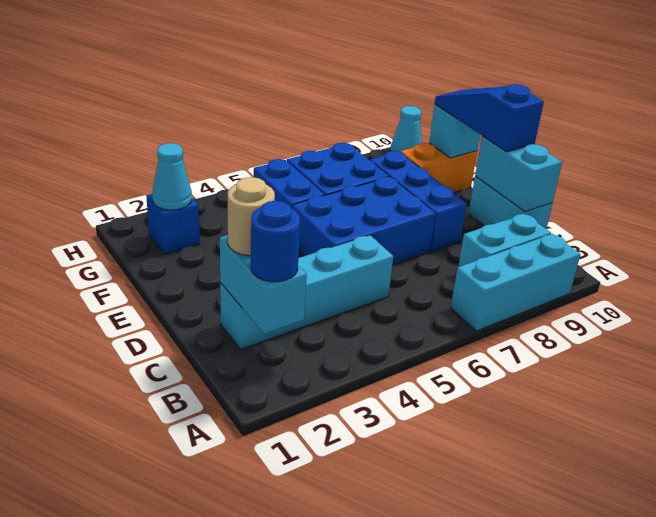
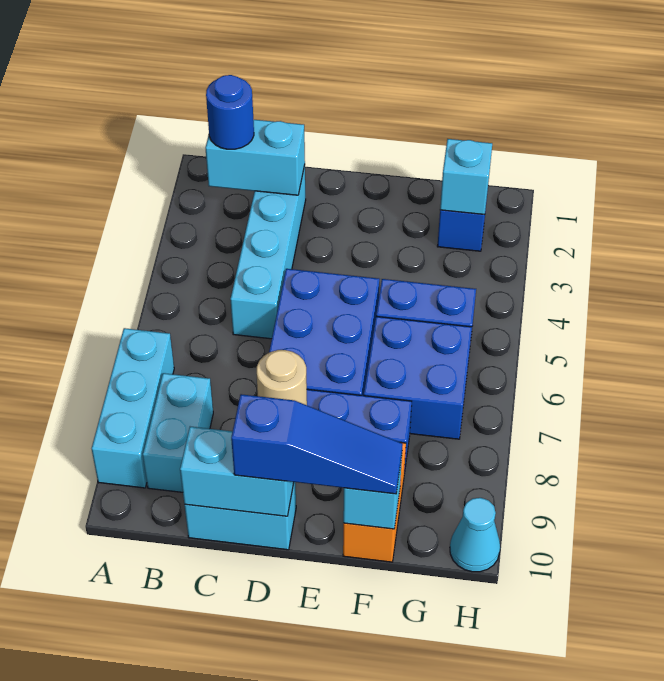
tan round brick C2 level 3 -> tan round brick D8 level 2
cyan cone G2 level 2 -> cyan brick G2 level 2

